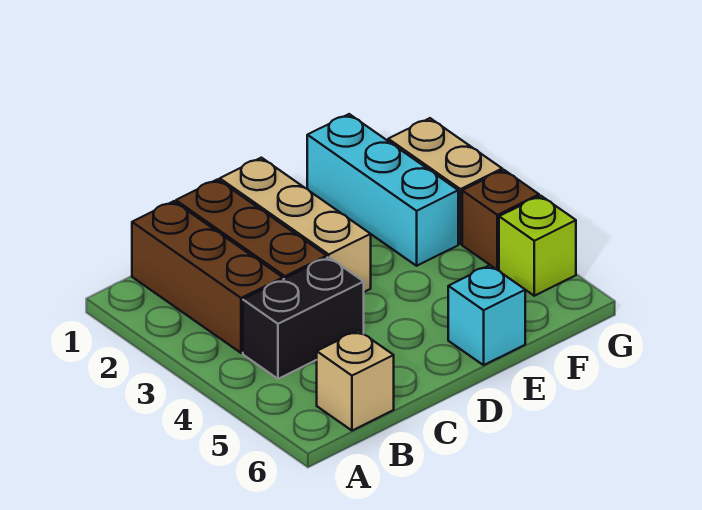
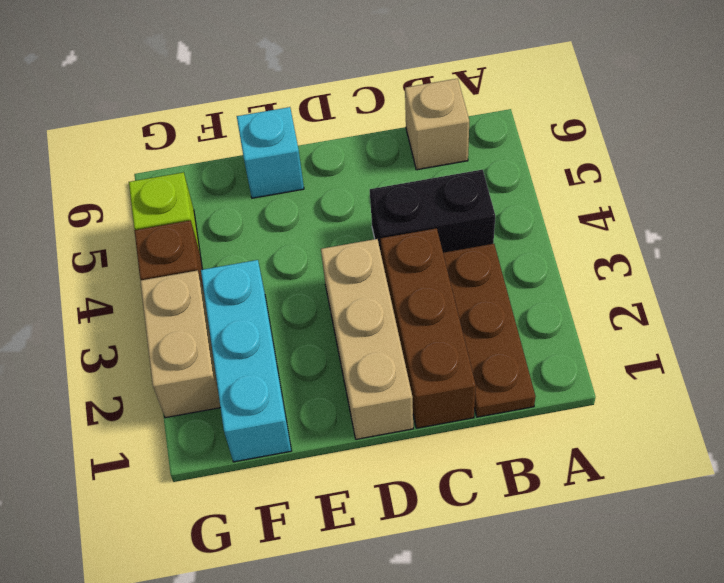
brown brick B1:B3 level 1 -> brown plate B1:B3 level 1

